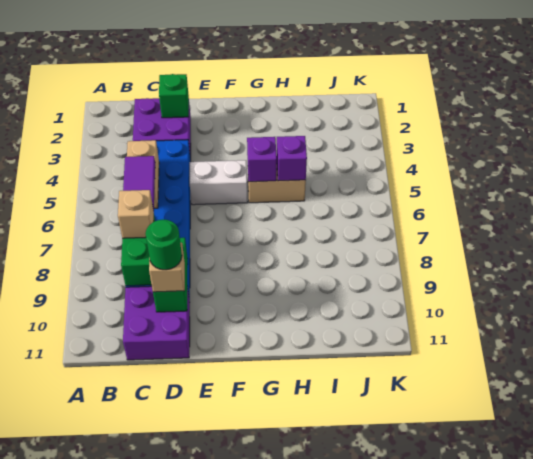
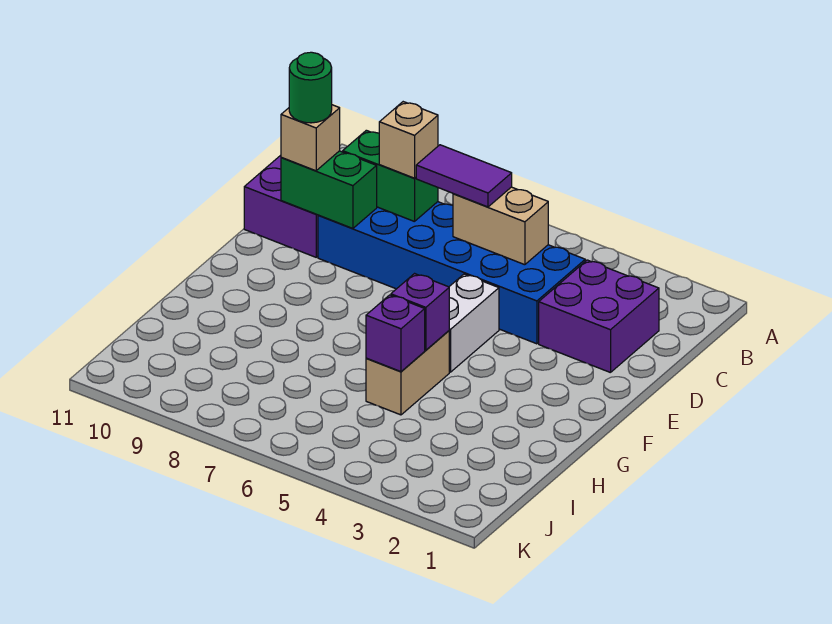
green brick D2 level 2 -> none

